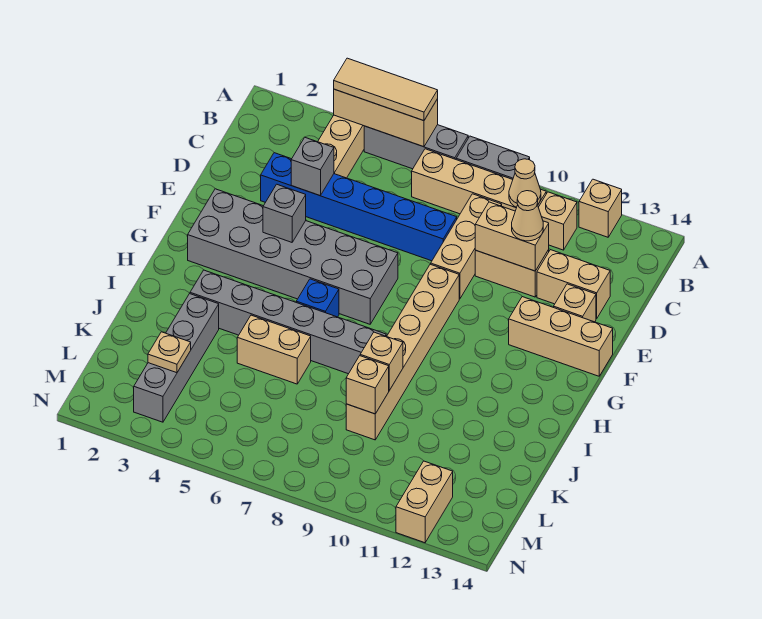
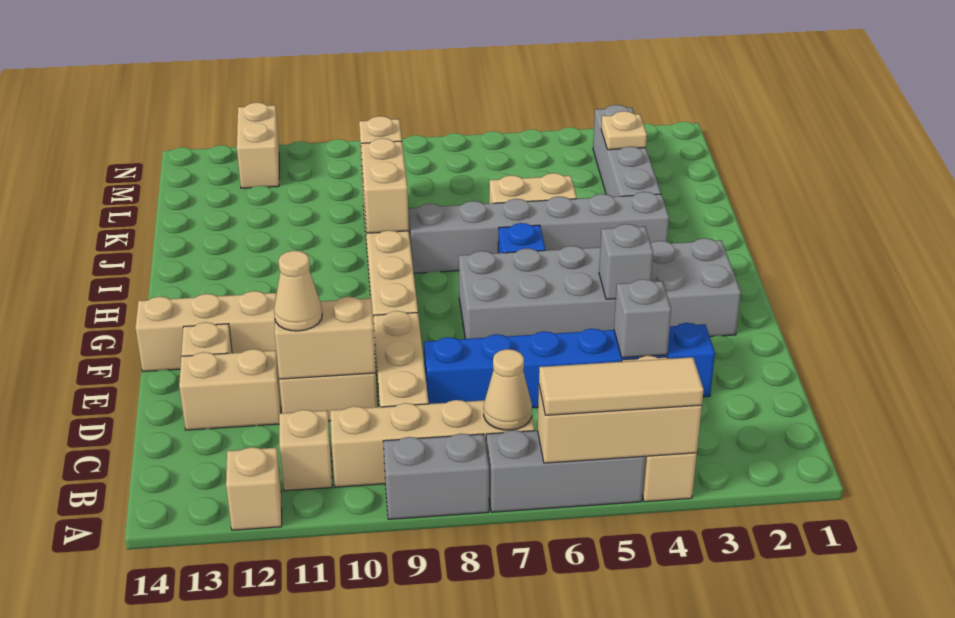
tan cone B10 level 2 -> tan cone B7 level 2
tan brick J9 level 2 -> tan brick I9:J9 level 2

